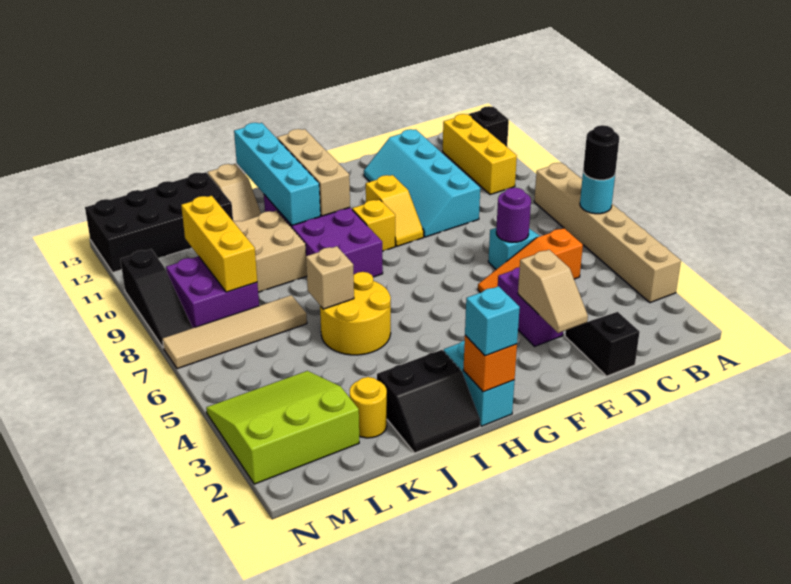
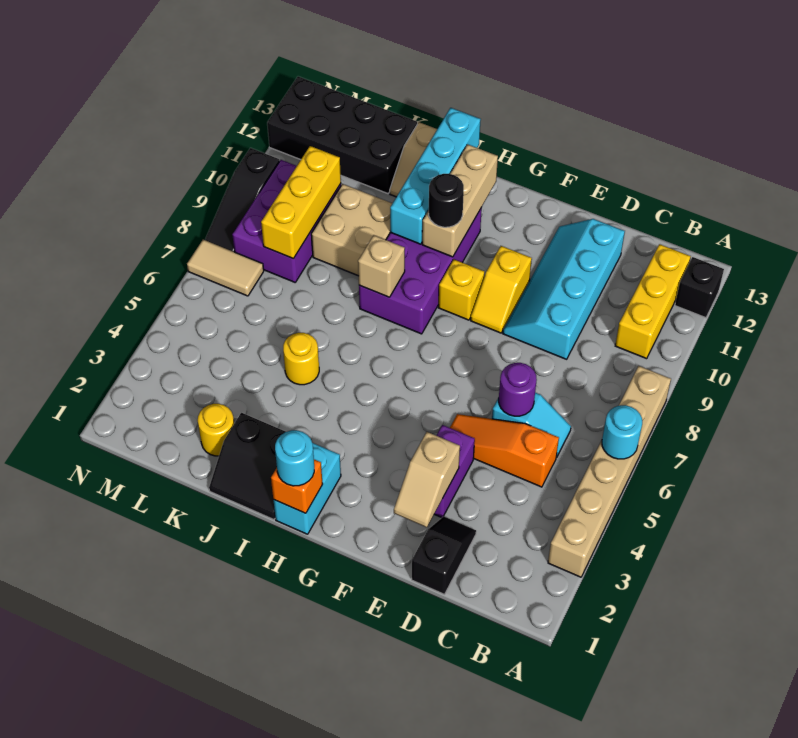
black round brick A6 level 3 -> black round brick H10 level 3
cyan brick H1 level 3 -> cyan round brick H1 level 3
yellow round brick I5:J6 level 1 -> yellow round brick J5 level 1
tan brick J6 level 2 -> tan brick I8 level 2
tan tile K7:N7 level 1 -> tan tile M7:N7 level 1
lime slope L2:N4 level 1 top 2 -> none
purple brick L8:M9 level 1 -> purple brick L8:M10 level 1

